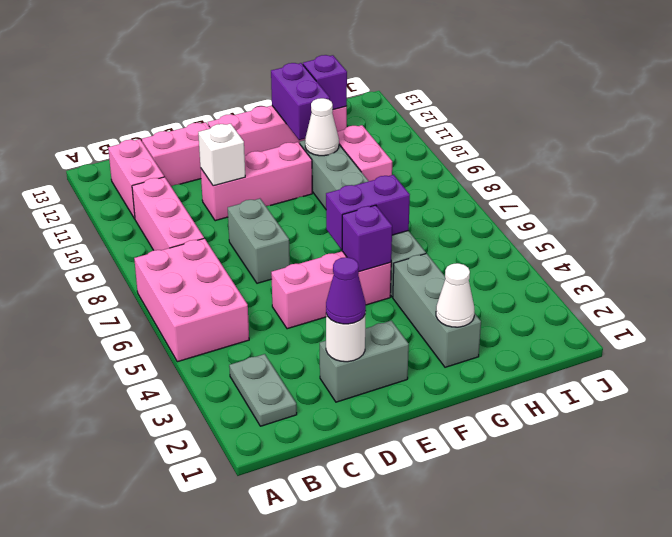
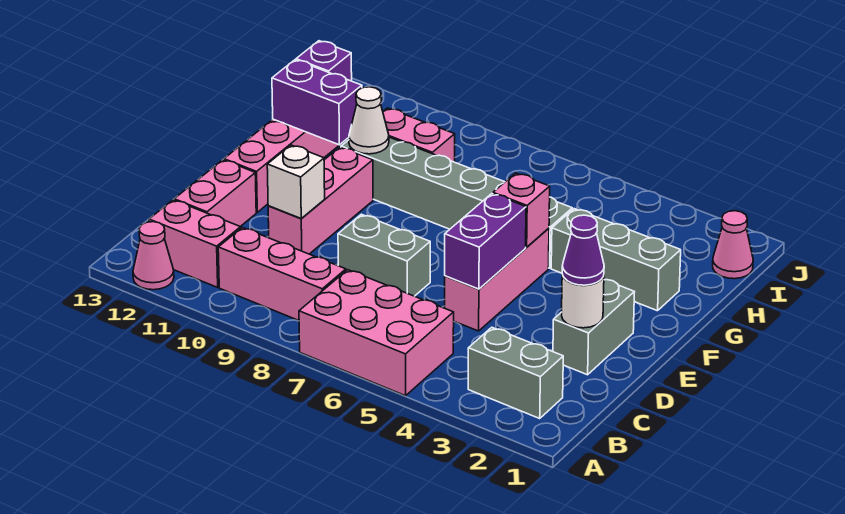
none -> pink cone A12 level 1
grey plate B2:B3 level 1 -> grey brick B2:B3 level 1
purple brick F5 level 2 -> pink brick F5 level 2
purple brick F6:G6 level 2 -> purple brick D5:E5 level 2
white cone G2 level 2 -> none
none -> pink cone I1 level 1

